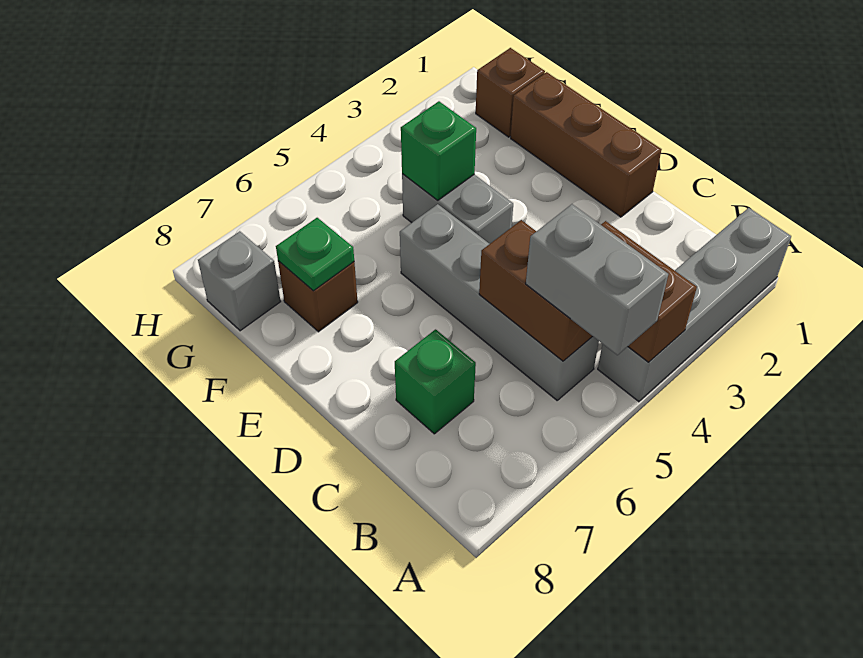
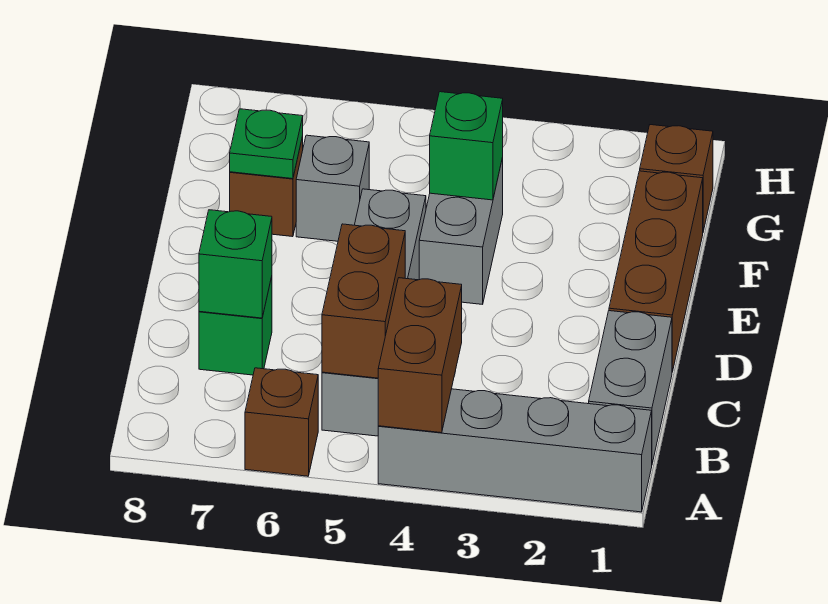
grey brick A5:B5 level 3 -> grey brick B1:C1 level 1
none -> brown brick A6 level 1
none -> green brick C7 level 2
grey brick G8 level 1 -> grey brick F6 level 1

